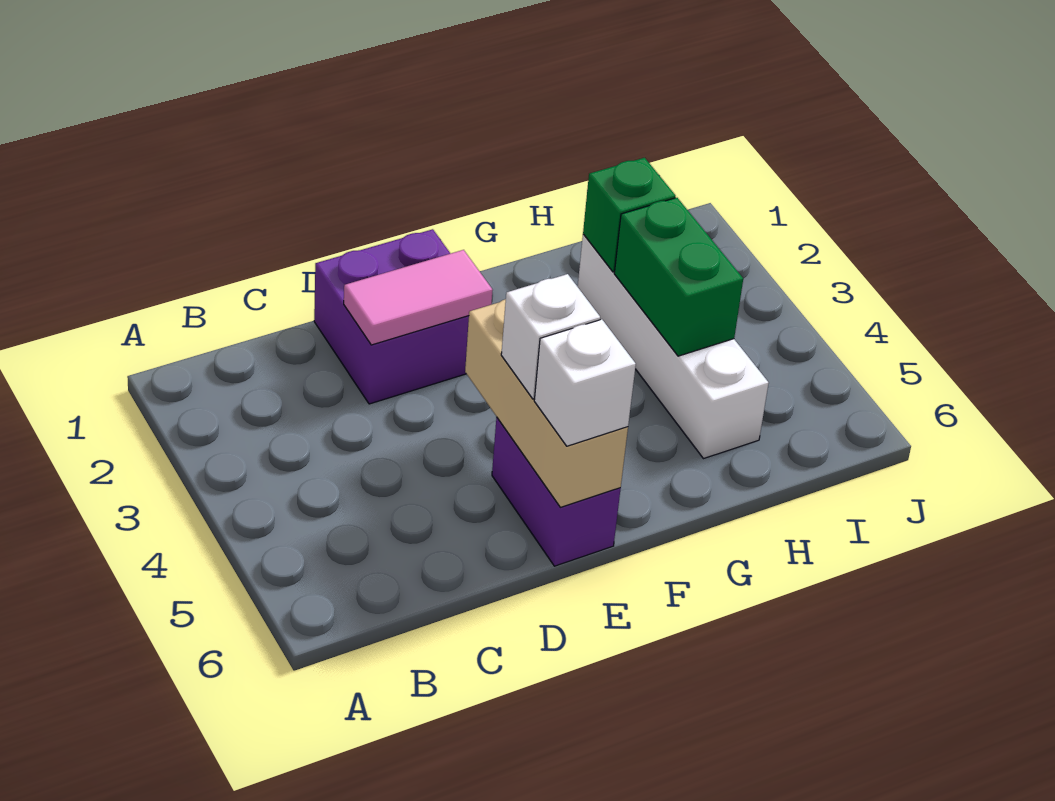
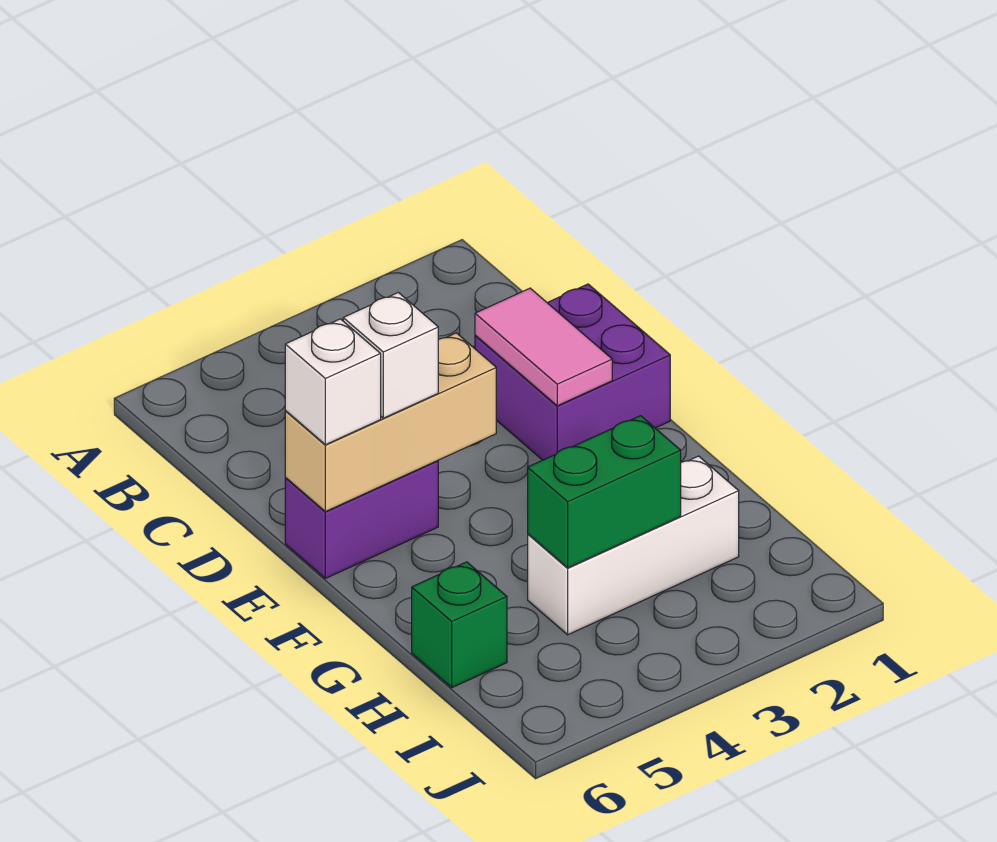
white brick H2:H5 level 1 -> white brick H2:H4 level 1
green brick H2 level 2 -> green brick H6 level 1

